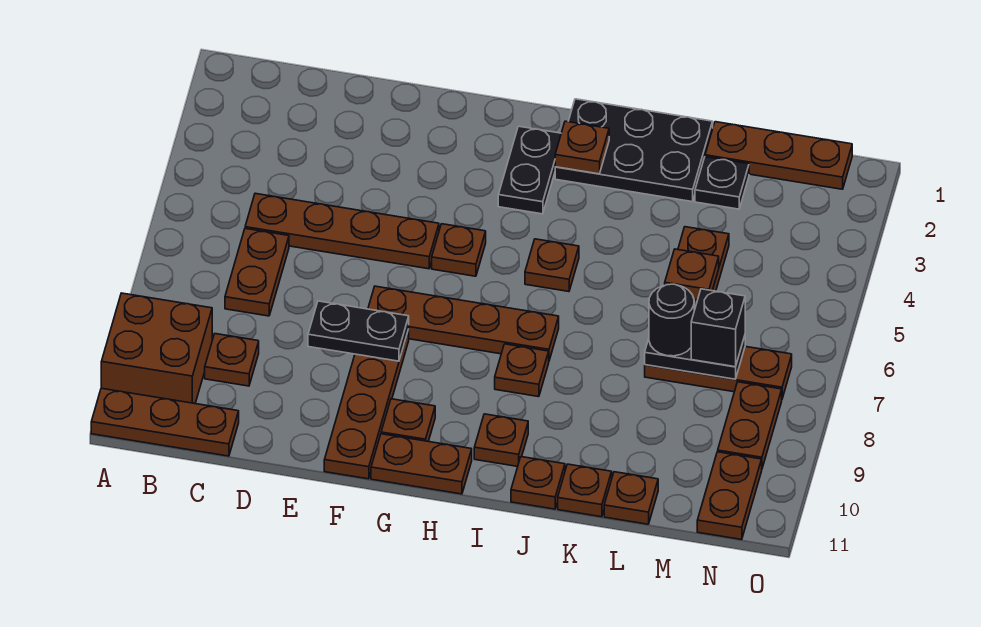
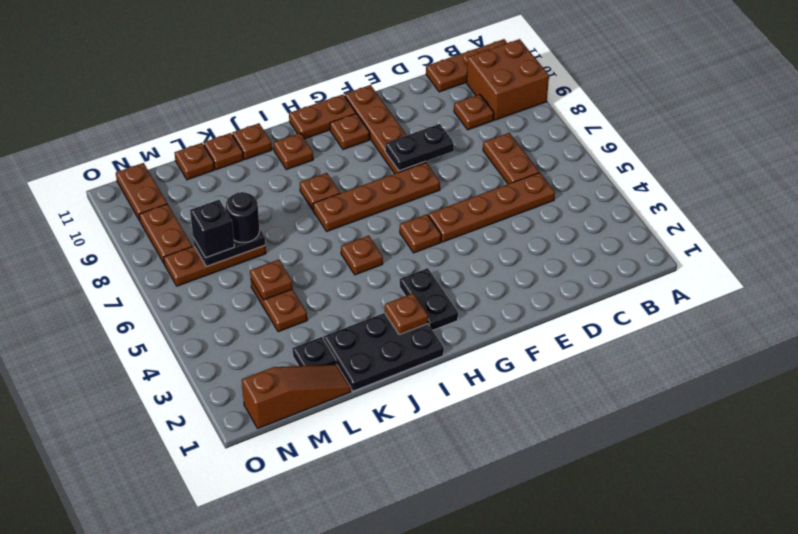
brown plate L1:N1 level 1 -> brown slope L1:N1 level 1 top N

